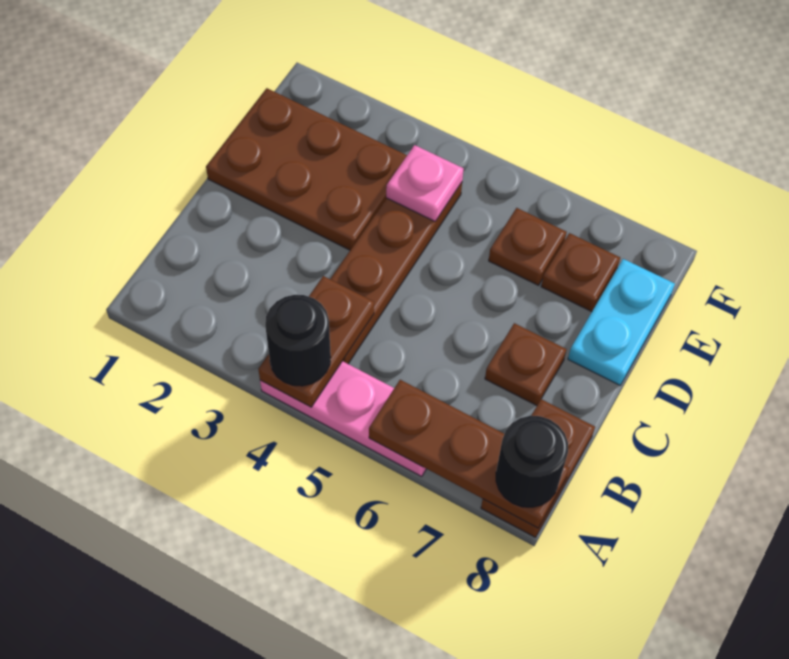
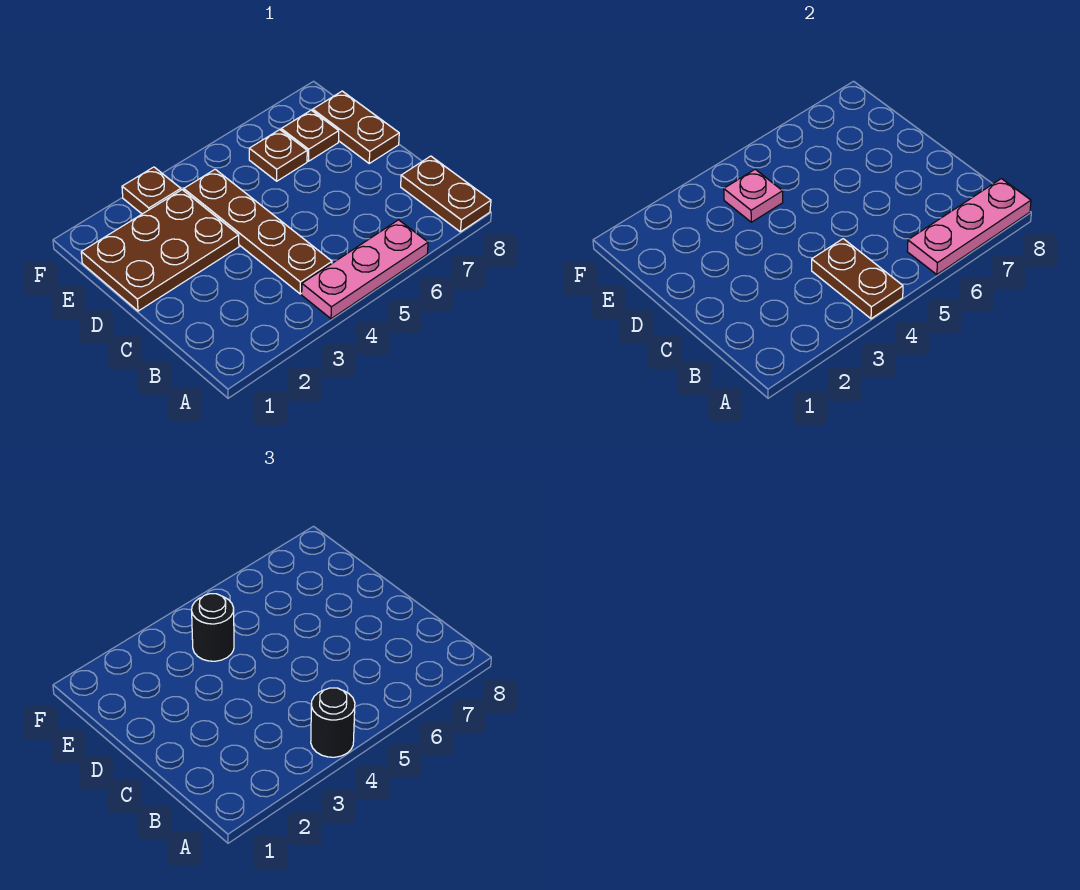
brown plate A6:A8 level 2 -> pink plate A6:A8 level 2
black round brick A8 level 3 -> black round brick E4 level 3
brown plate C7 level 1 -> brown plate F3 level 1
cyan plate D8:E8 level 1 -> brown plate D8:E8 level 1

